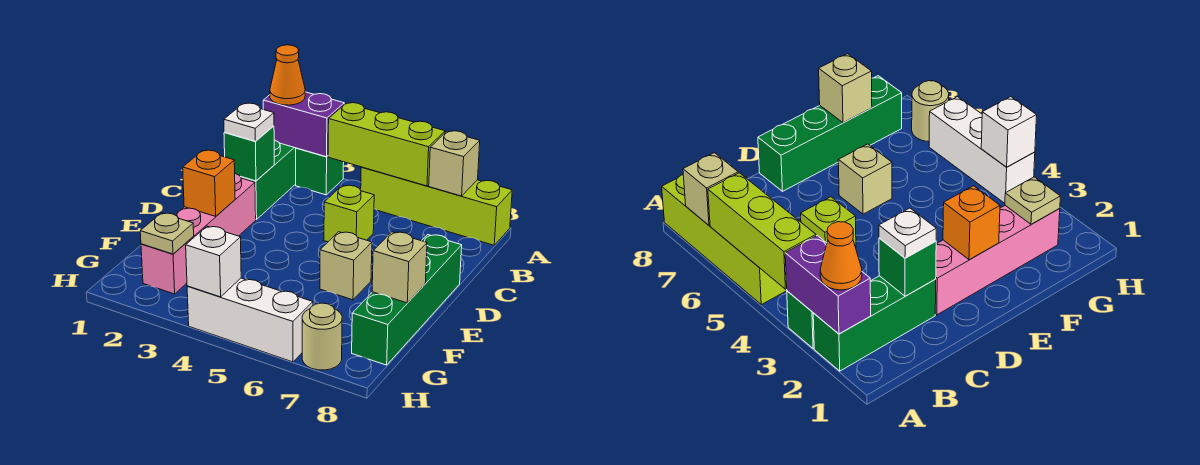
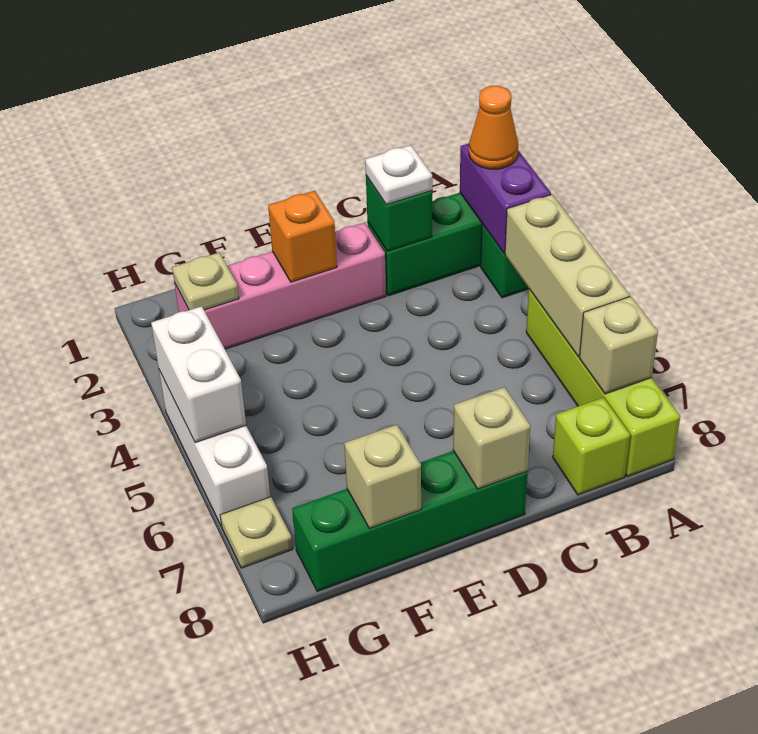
lime brick A4:A6 level 2 -> tan brick A4:A6 level 2
lime brick C5 level 1 -> lime brick B8 level 1
tan brick E6 level 1 -> tan brick D8 level 2
white brick H4 level 2 -> white brick H4:H5 level 2
tan round brick H7 level 1 -> tan plate H7 level 1

